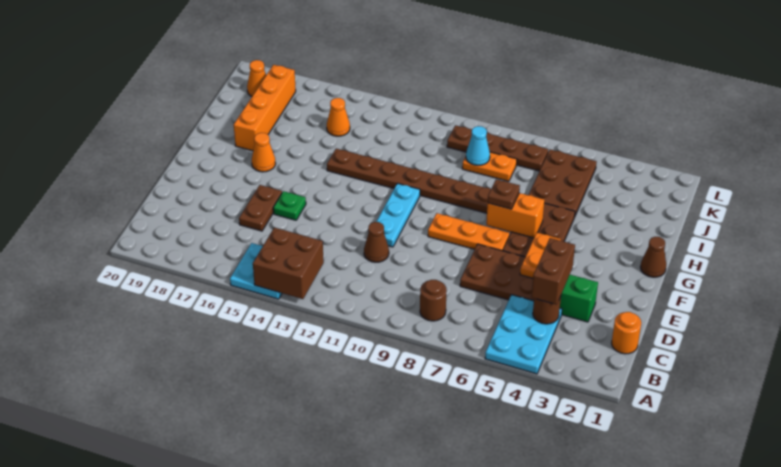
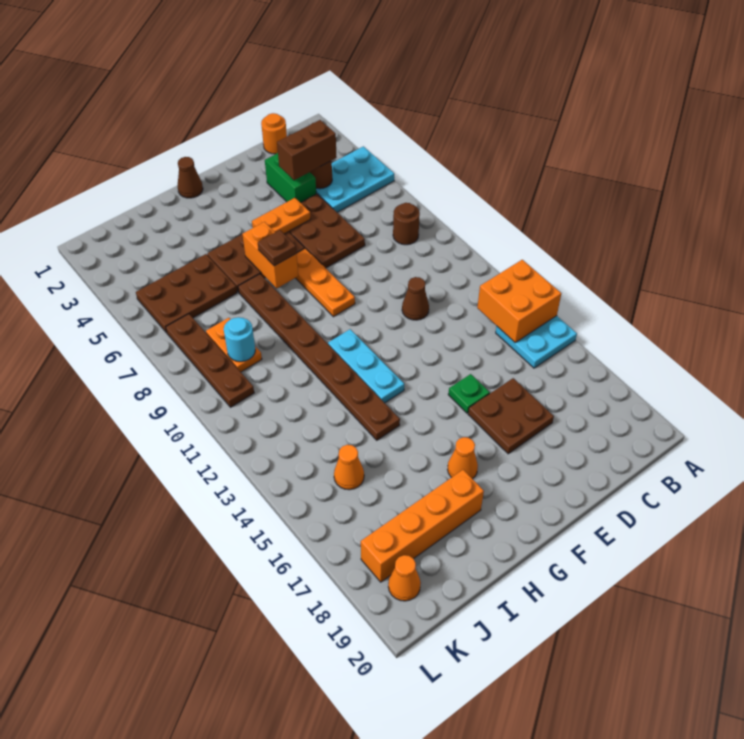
brown brick A13:B14 level 2 -> orange brick A13:B14 level 2
brown plate D16:E16 level 1 -> brown plate D16:E17 level 1
cyan plate E11:G11 level 1 -> cyan plate G11:G13 level 1
cyan cone J9 level 2 -> cyan round brick J9 level 2

